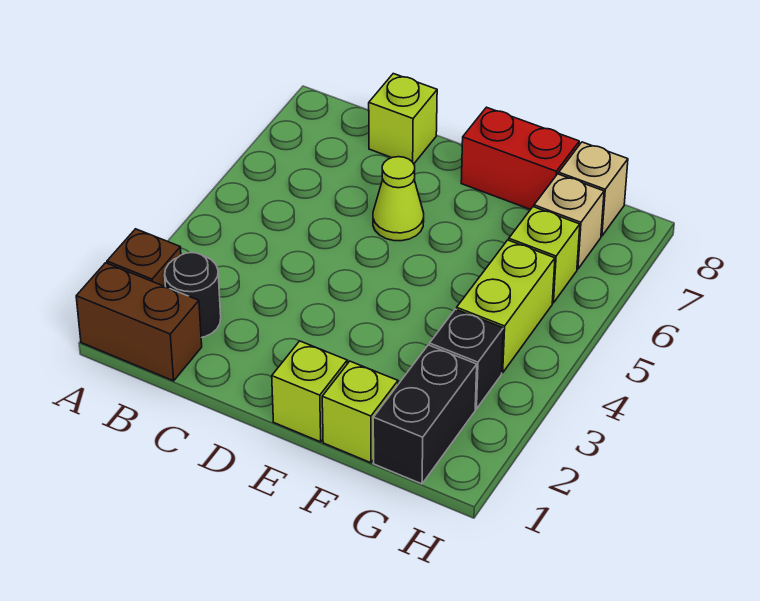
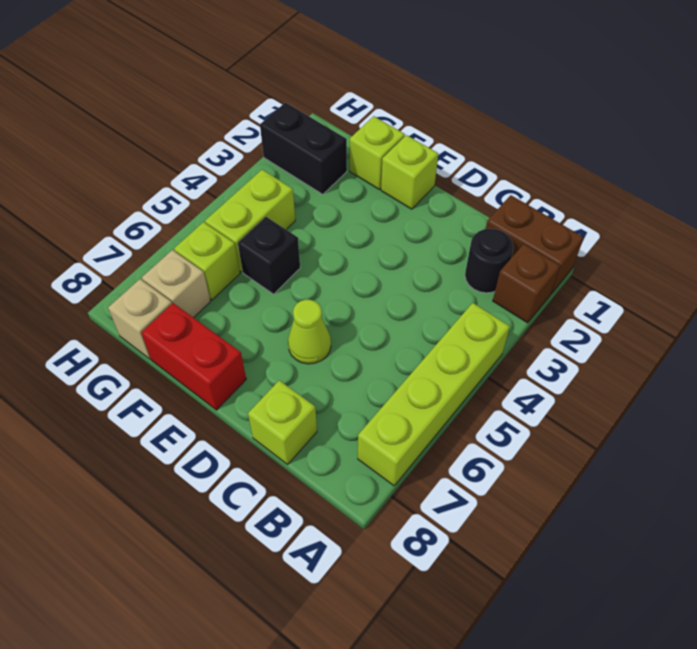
none -> lime brick A4:A7 level 1
black brick G1:G2 level 1 -> black brick G2:H2 level 1
black brick G3 level 1 -> black brick F5 level 1

